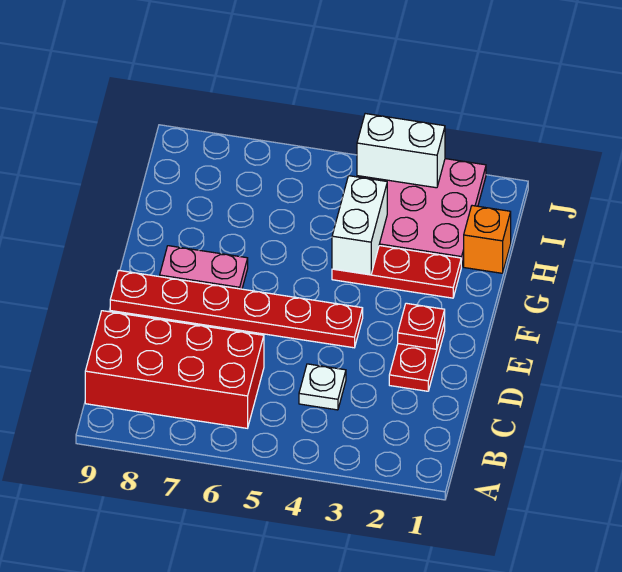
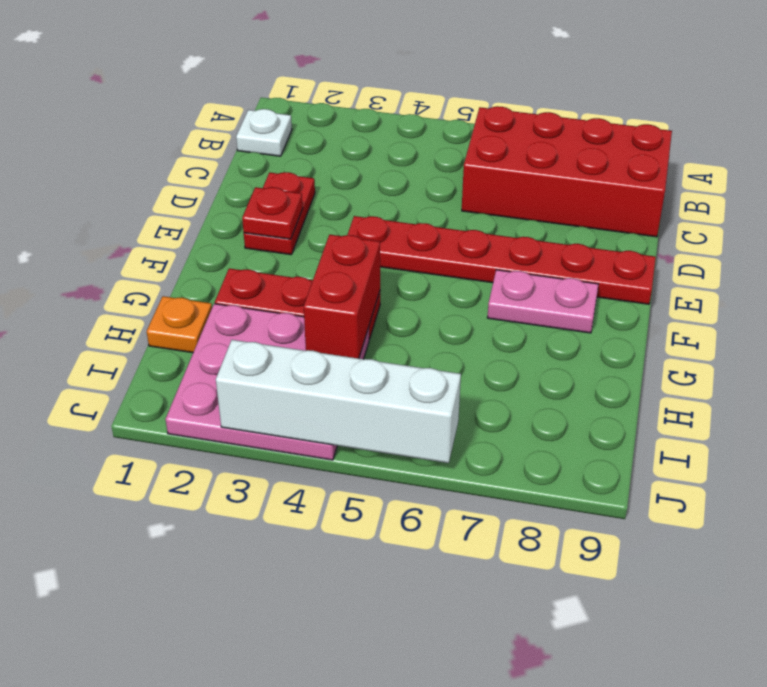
white plate C4 level 1 -> white plate B1 level 1
white brick G4:H4 level 2 -> red brick G4:H4 level 2
orange brick H1 level 1 -> orange plate H1 level 1
white brick J3:J4 level 2 -> white brick J3:J6 level 2

